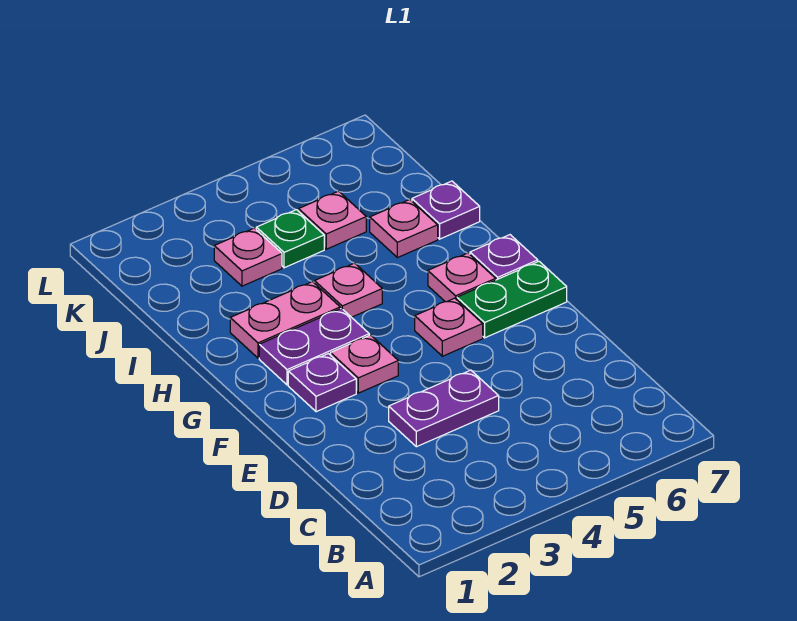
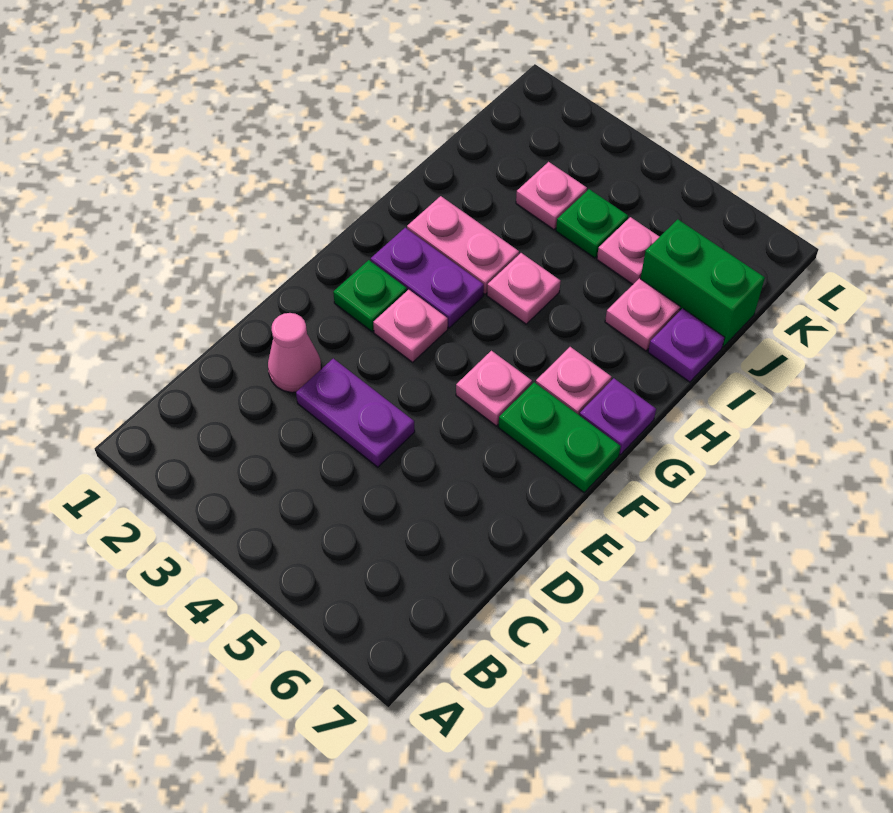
none -> pink cone D2 level 1
purple plate F2 level 1 -> green plate F2 level 1
none -> green brick J6:J7 level 1

